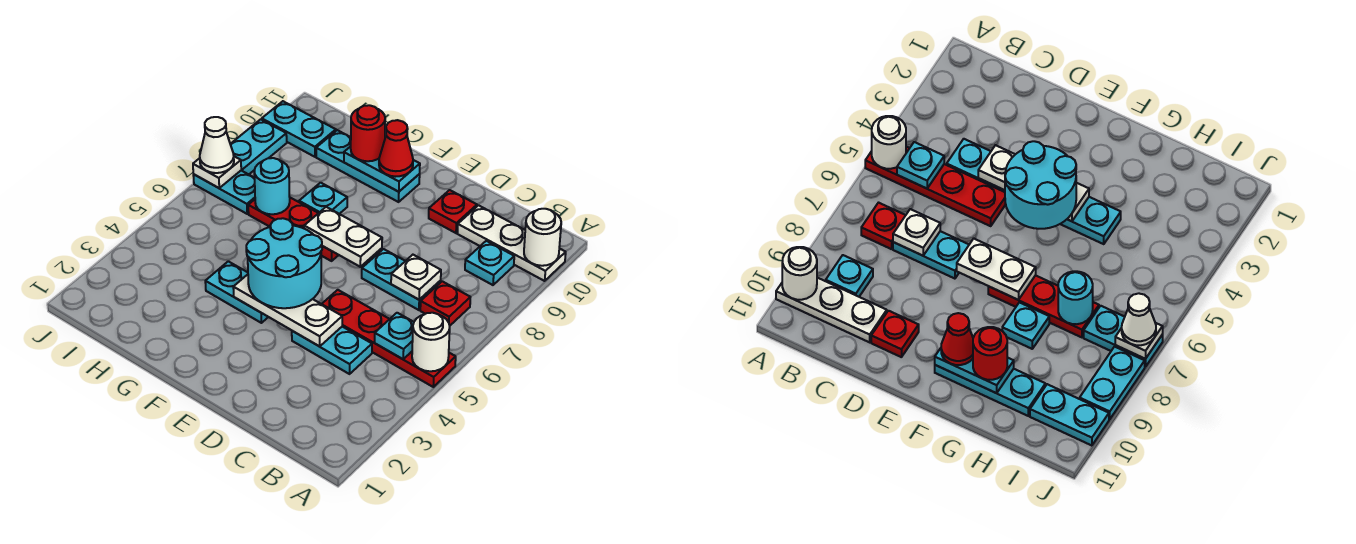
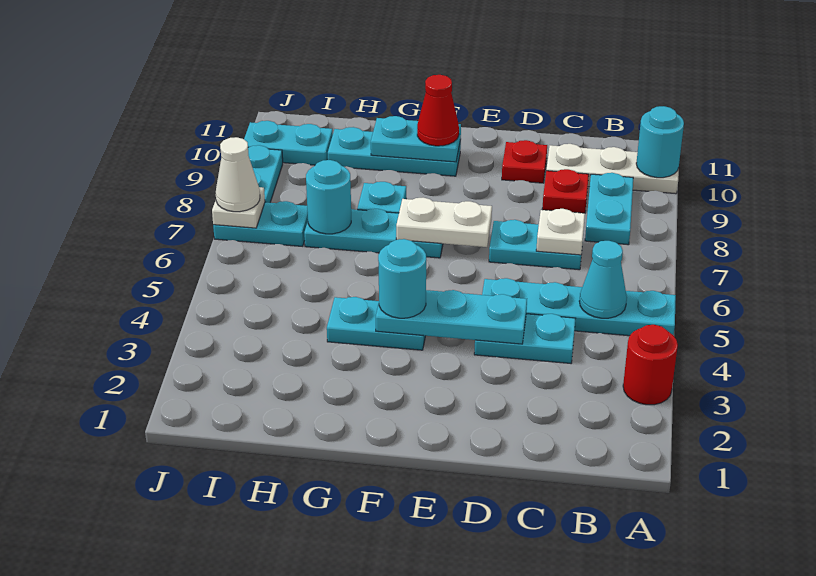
red plate A5:D5 level 1 -> cyan plate A5:D5 level 1
white round brick A5 level 2 -> none
white round brick A10 level 2 -> cyan round brick A10 level 2
cyan plate B5 level 2 -> cyan cone B5 level 2
red plate B7 level 1 -> red plate C9 level 1
cyan plate B9 level 1 -> cyan plate B8:B9 level 1
white plate D4:F4 level 2 -> cyan plate D4:F4 level 2
cyan round brick E4:F5 level 3 -> cyan round brick F4 level 3
red plate F7:H7 level 1 -> cyan plate F7:H7 level 1
red round brick G10 level 3 -> red round brick A3 level 1

